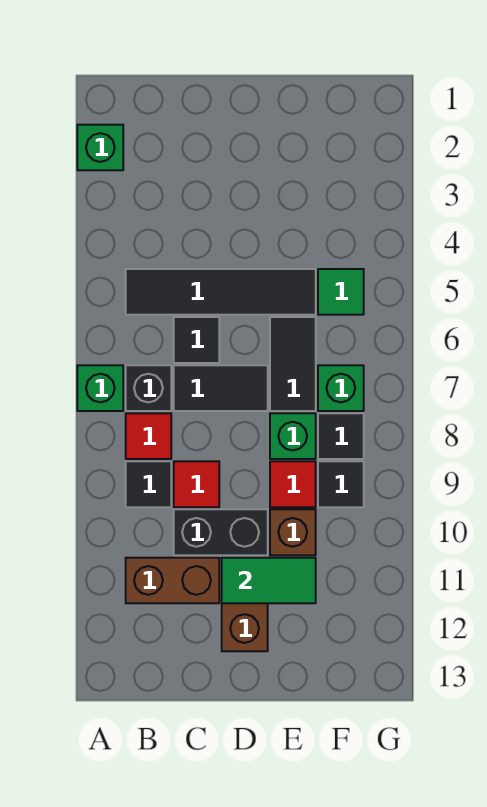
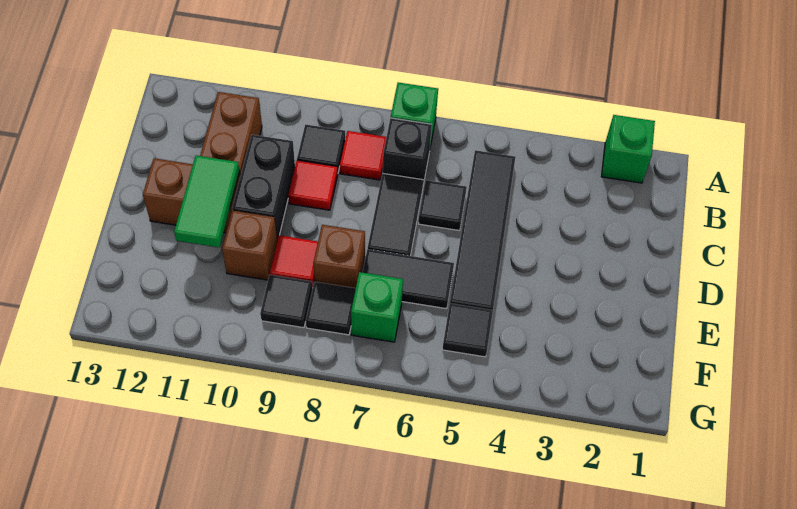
green brick E8 level 1 -> brown brick E8 level 1
green tile F5 level 1 -> black tile F5 level 1

